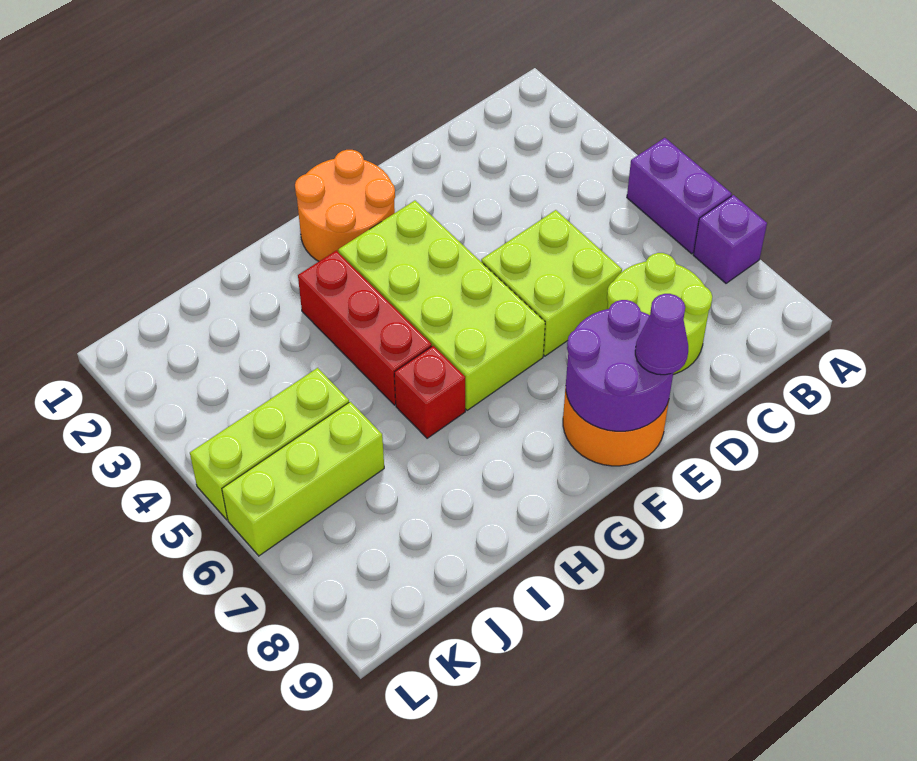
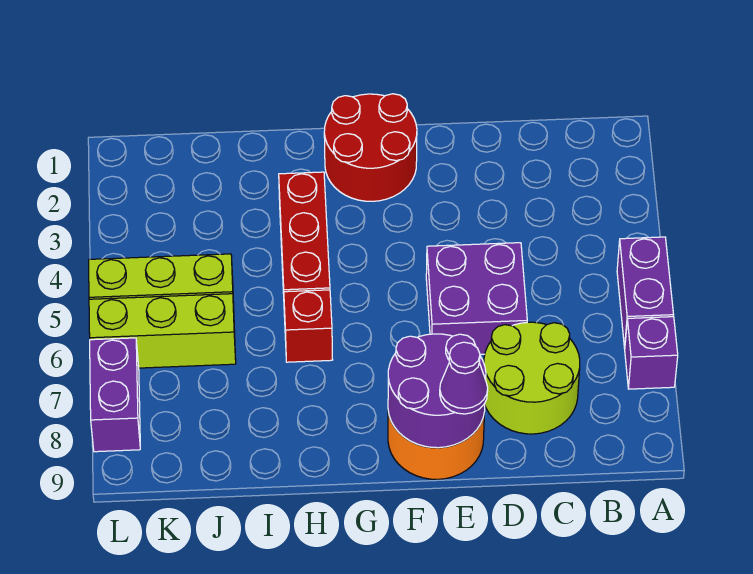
lime brick D5:E6 level 1 -> purple brick D5:E6 level 1
orange round brick F1:G2 level 1 -> red round brick F1:G2 level 1
lime brick F3:G6 level 1 -> none
none -> purple brick L7:L8 level 1

